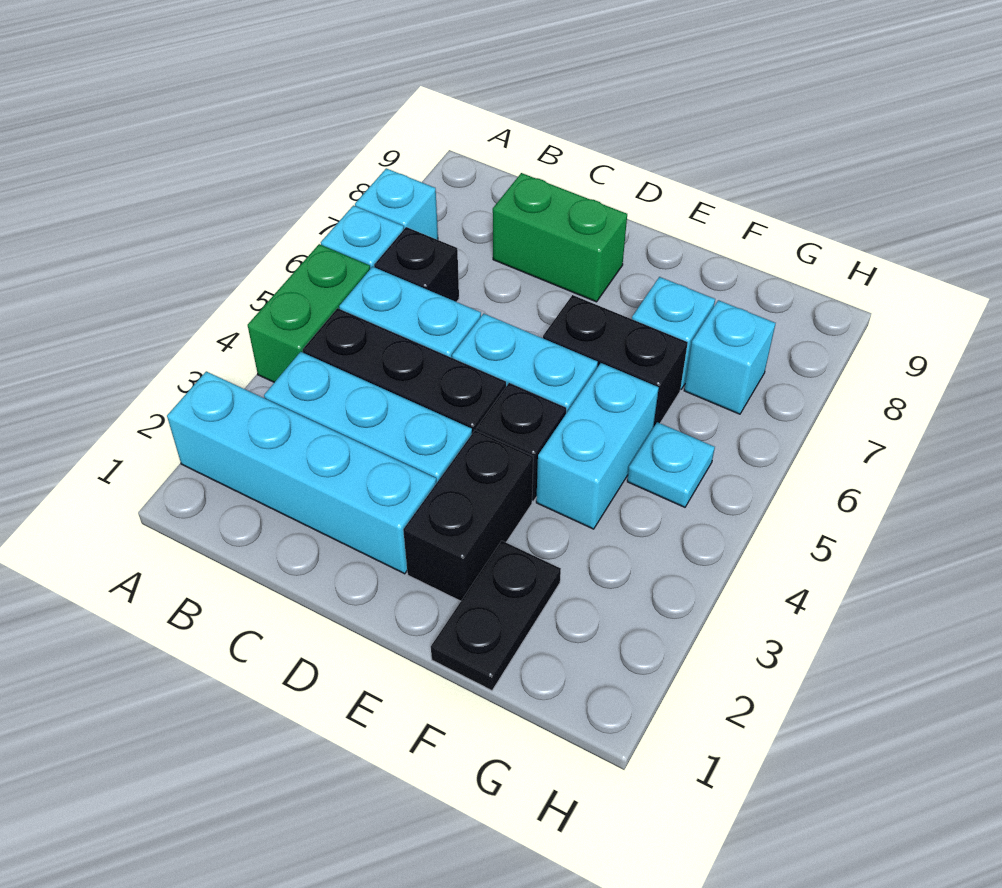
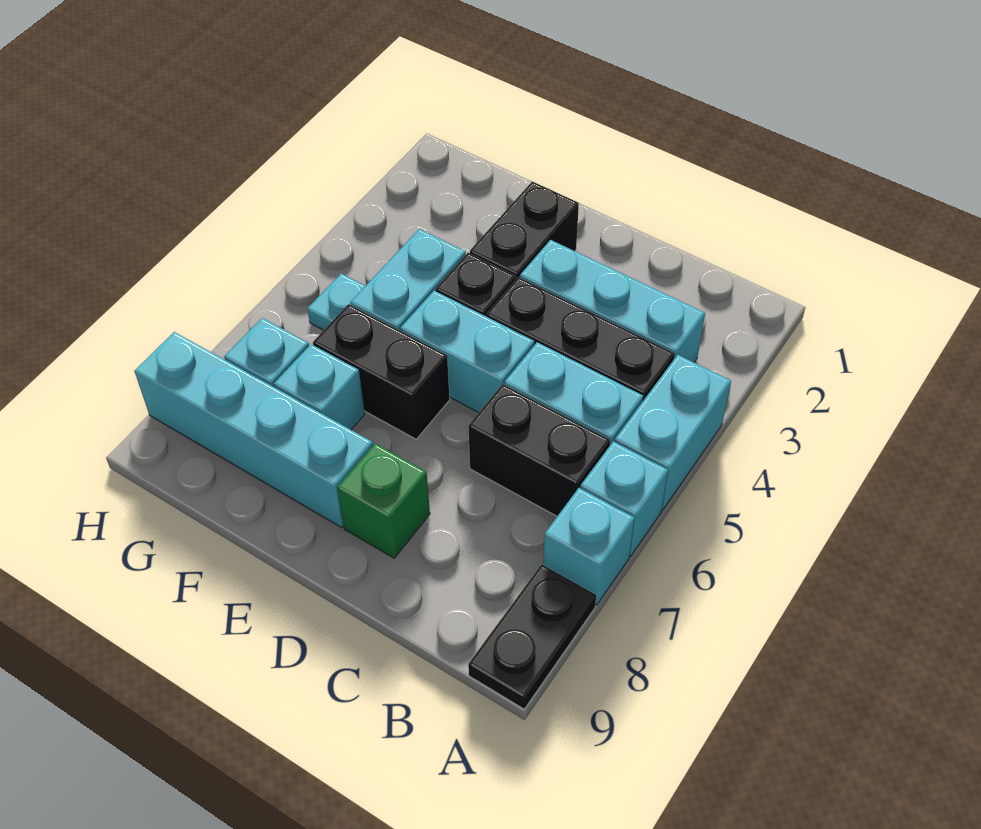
cyan brick A2:D2 level 1 -> cyan brick E8:H8 level 1
green brick A4:A5 level 1 -> cyan brick A4:A5 level 1
black brick B6 level 1 -> black brick B6:C6 level 1
green brick C8:D8 level 1 -> green brick D8 level 1
black plate F1:F2 level 1 -> black plate A8:A9 level 1

